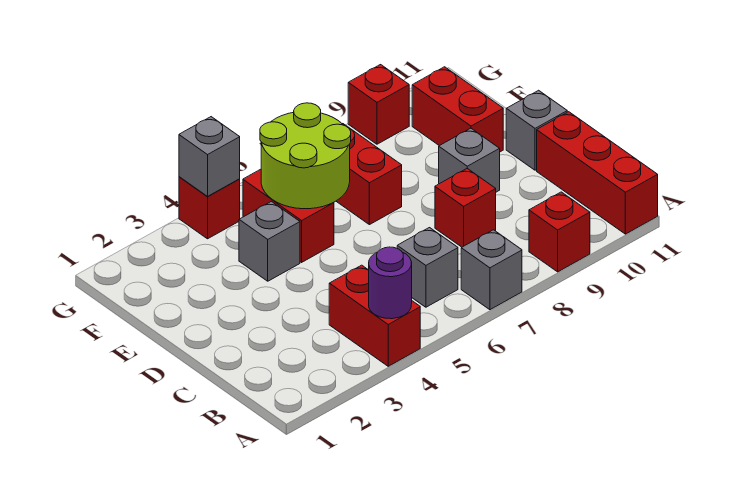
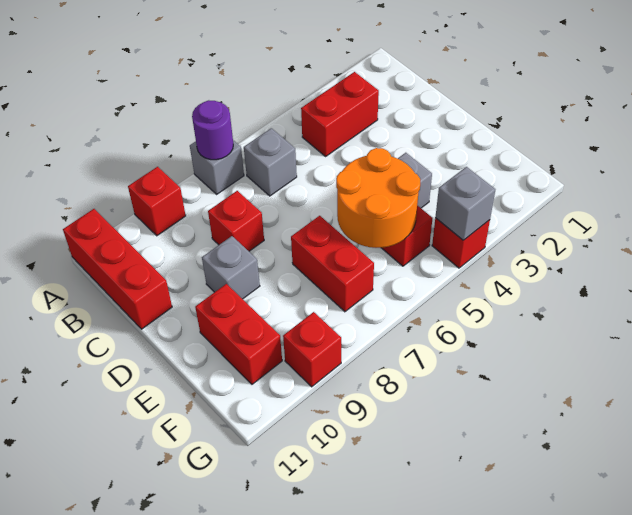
red brick A4:B4 level 1 -> red brick B3:B4 level 1
purple round brick A4 level 2 -> purple round brick A7 level 2
grey brick D11 level 1 -> none
lime round brick E5:F6 level 2 -> orange round brick E5:F6 level 2

